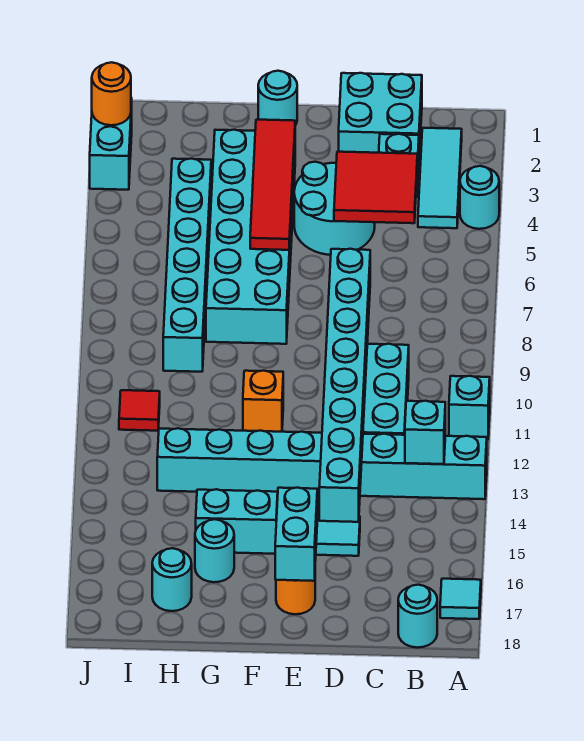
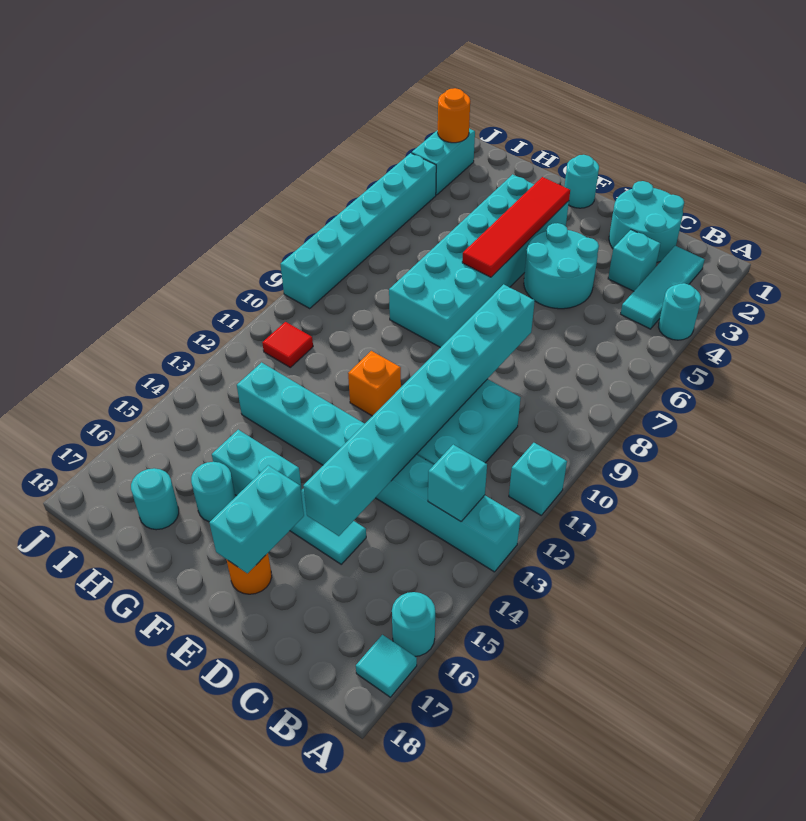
cyan round brick B18 level 1 -> cyan round brick A16 level 1
cyan brick C1:D2 level 1 -> cyan round brick C1:D2 level 1
red tile C4:D5 level 2 -> none
cyan brick H4:H9 level 1 -> cyan brick J4:J9 level 1

